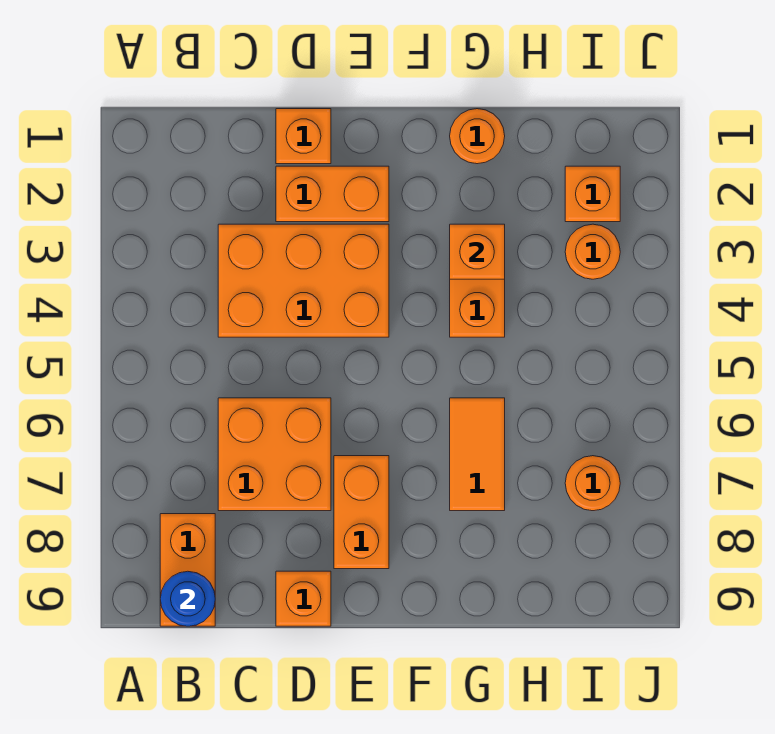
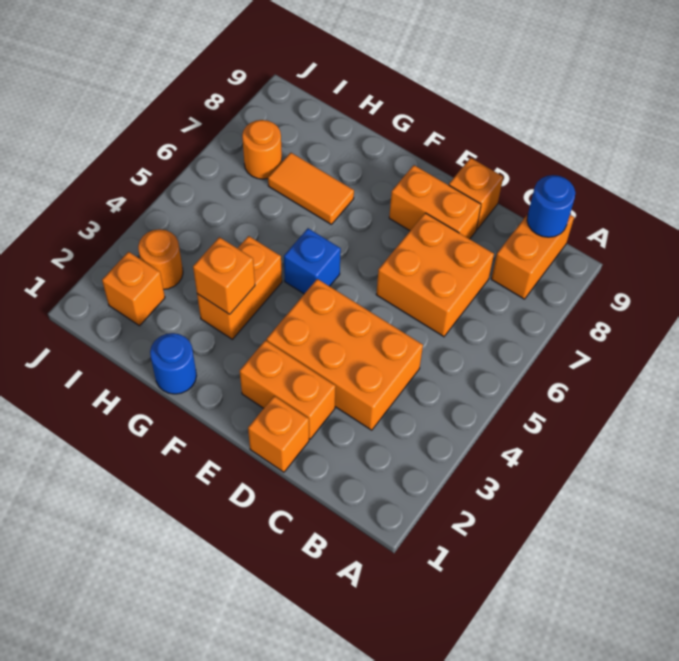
orange brick E7:E8 level 1 -> orange brick D8:E8 level 1
none -> blue brick F5 level 1
orange round brick G1 level 1 -> blue round brick G1 level 1
orange tile G6:G7 level 1 -> orange tile G7:H7 level 1

